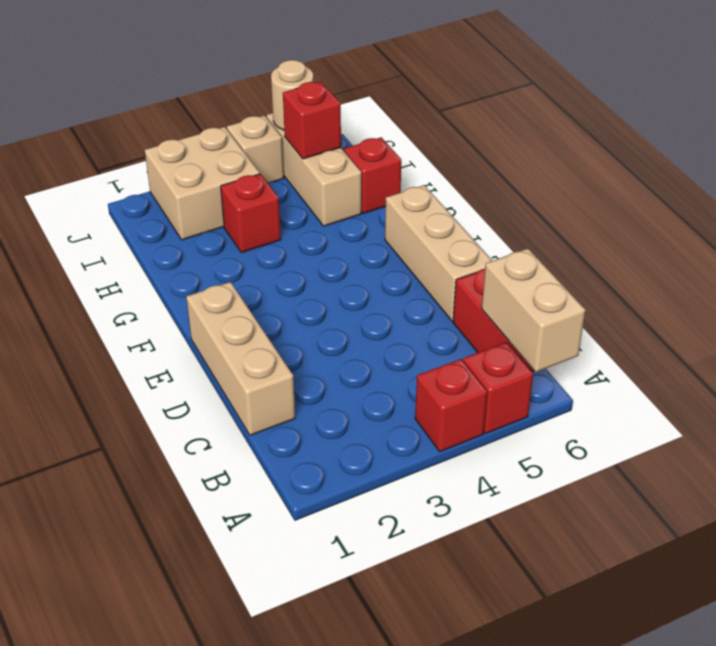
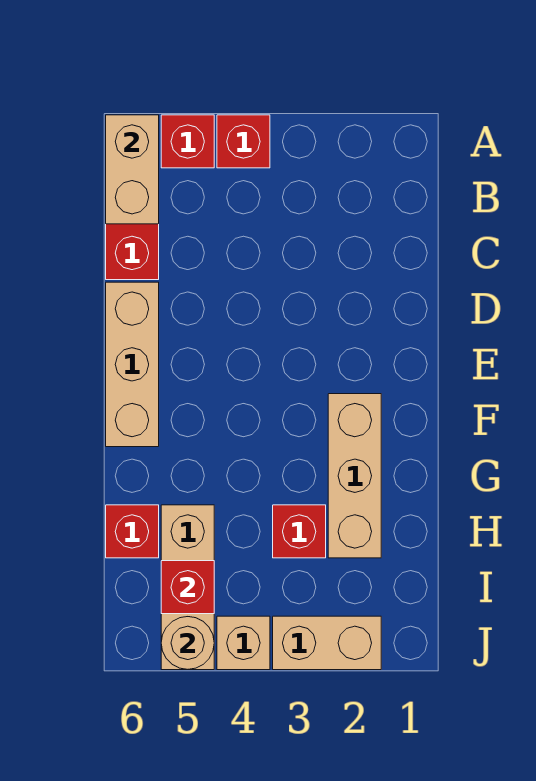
tan brick C1:E1 level 1 -> tan brick F2:H2 level 1
tan brick I2:J3 level 1 -> tan brick J2:J3 level 1

